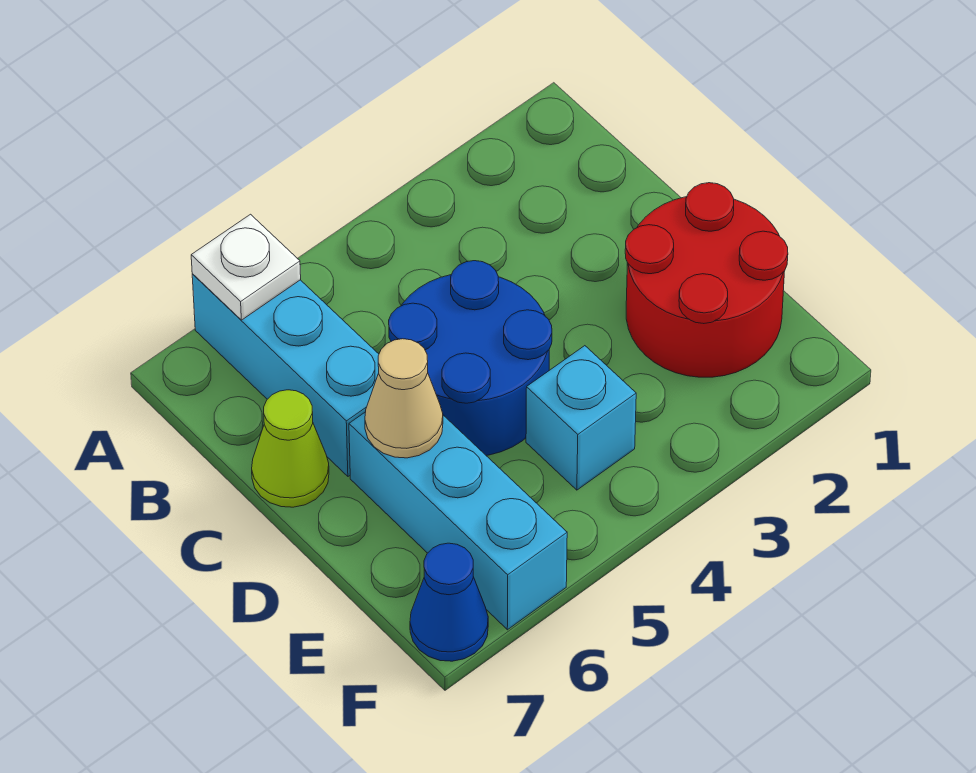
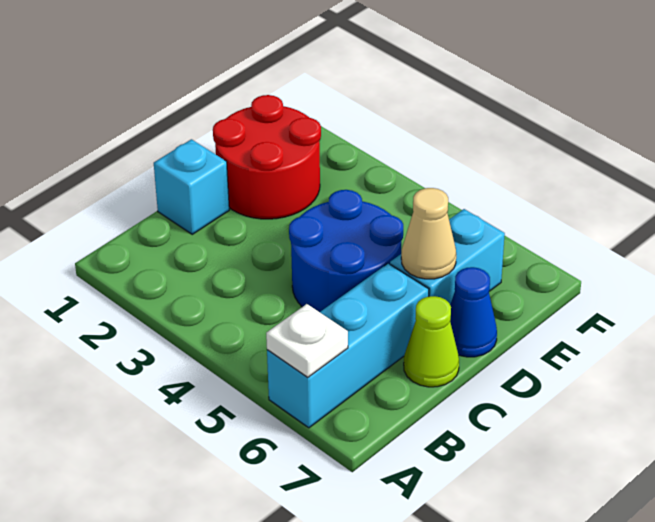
cyan brick D6:F6 level 1 -> cyan brick D6:E6 level 1
cyan brick E4 level 1 -> cyan brick C1 level 1
blue cone F7 level 1 -> blue cone D7 level 1

